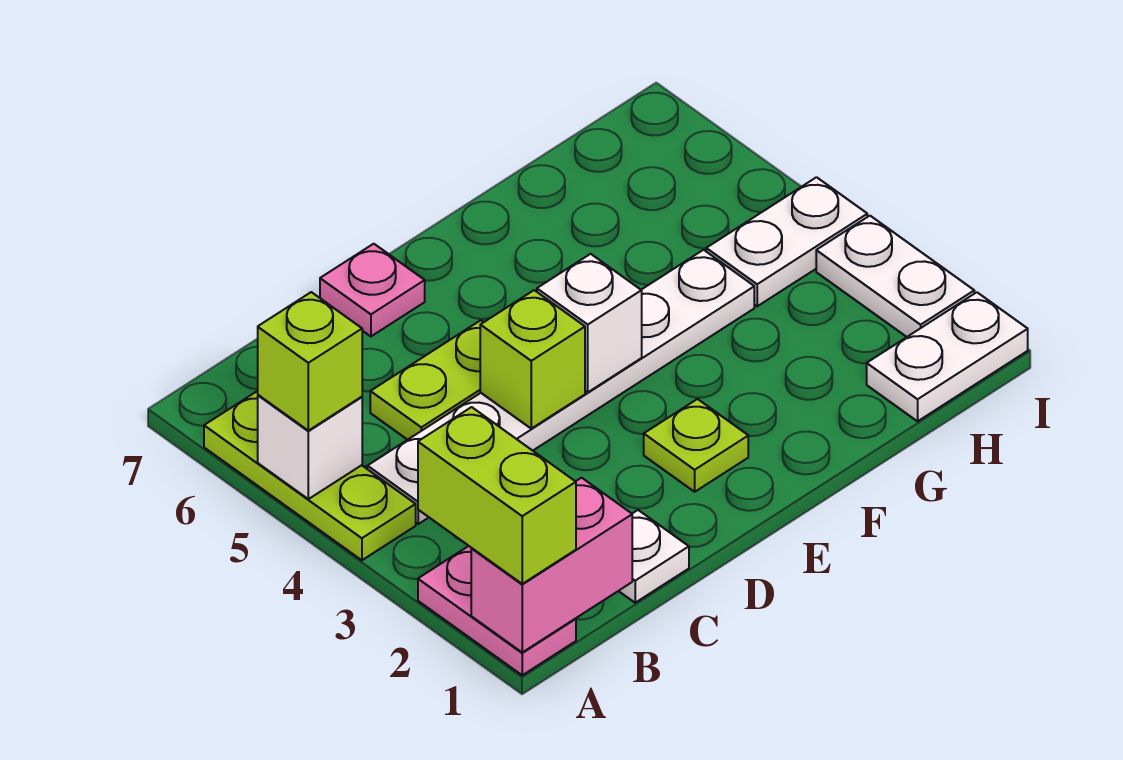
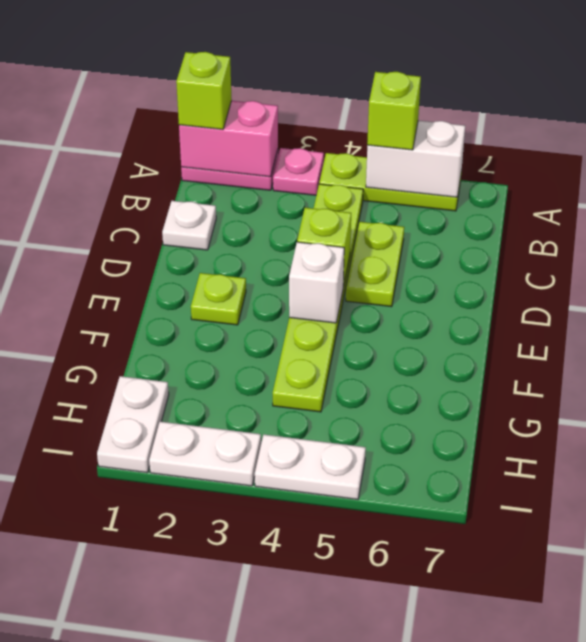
pink brick A1:B1 level 2 -> pink brick A1:A2 level 2
lime brick A1:A2 level 3 -> lime brick A1 level 3
white brick A5 level 2 -> white brick A5:A6 level 2
white plate B4:G4 level 1 -> lime plate B4:G4 level 1
pink plate D7 level 1 -> pink plate A3 level 1
white plate H4:I4 level 1 -> white plate I4:I5 level 1

